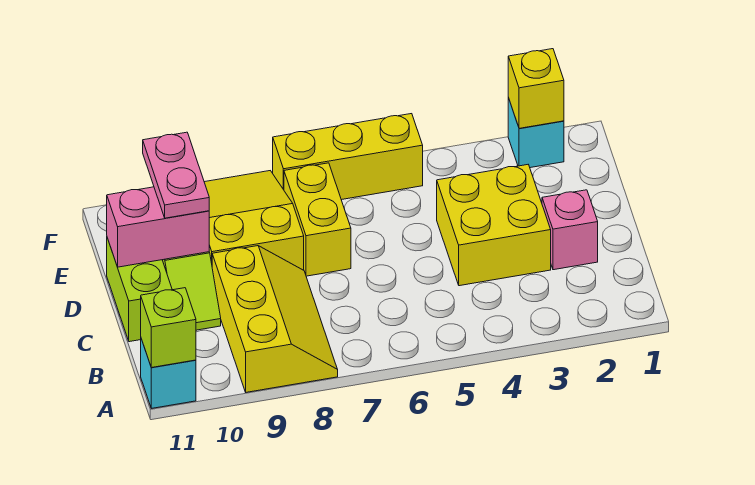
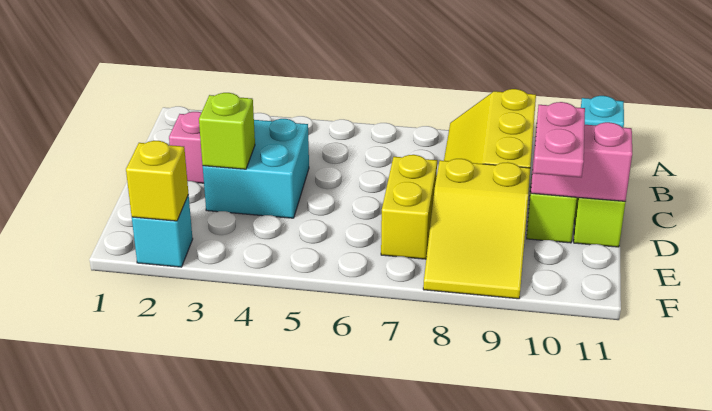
lime brick A11 level 2 -> lime brick D3 level 2
yellow brick C3:D4 level 1 -> cyan brick C3:D4 level 1
yellow brick F5:F7 level 1 -> none

